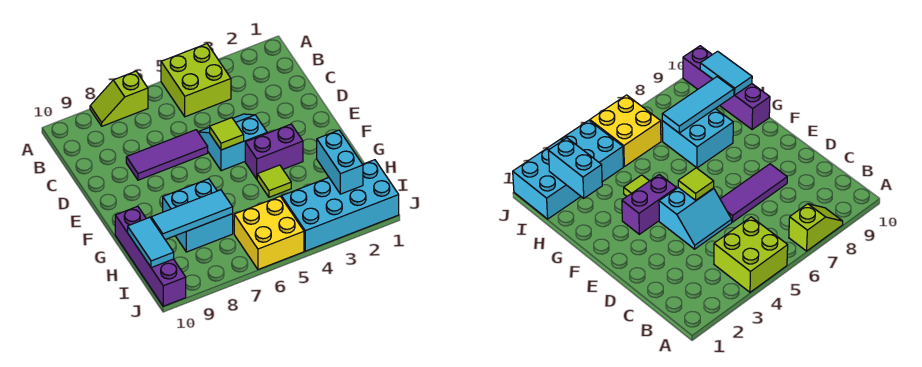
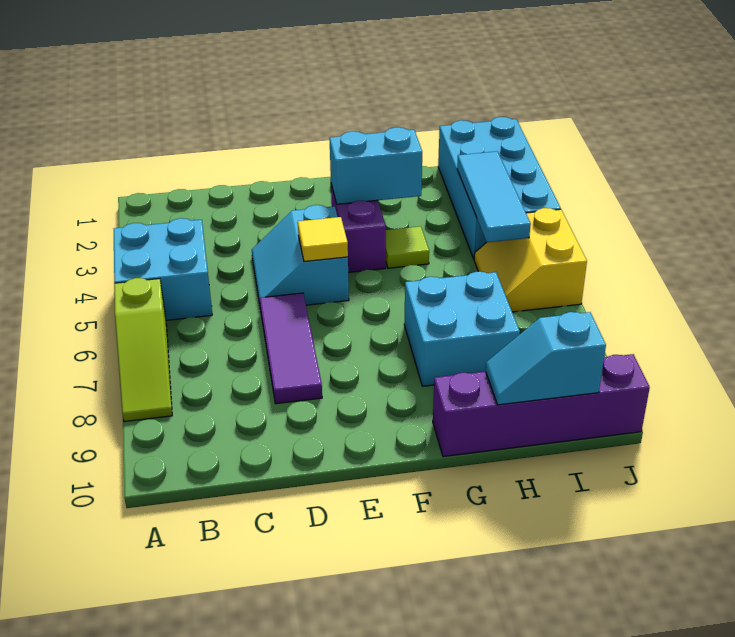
lime brick A4:B5 level 1 -> cyan brick A4:B5 level 1
lime slope A7:A8 level 1 top 7 -> lime slope A6:A8 level 1 top 6
lime tile E5 level 2 -> yellow tile E5 level 2
cyan brick H2:I2 level 2 -> cyan brick F3:G3 level 2
cyan tile H7:H9 level 2 -> cyan tile I3:I5 level 2
cyan tile H10:I10 level 2 -> cyan slope H10:I10 level 2 top I
yellow brick I5:J6 level 1 -> yellow slope I5:J6 level 1 top J

